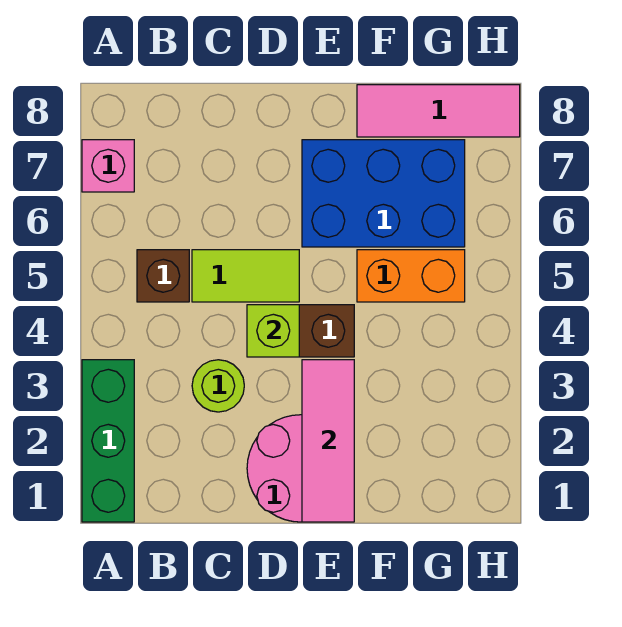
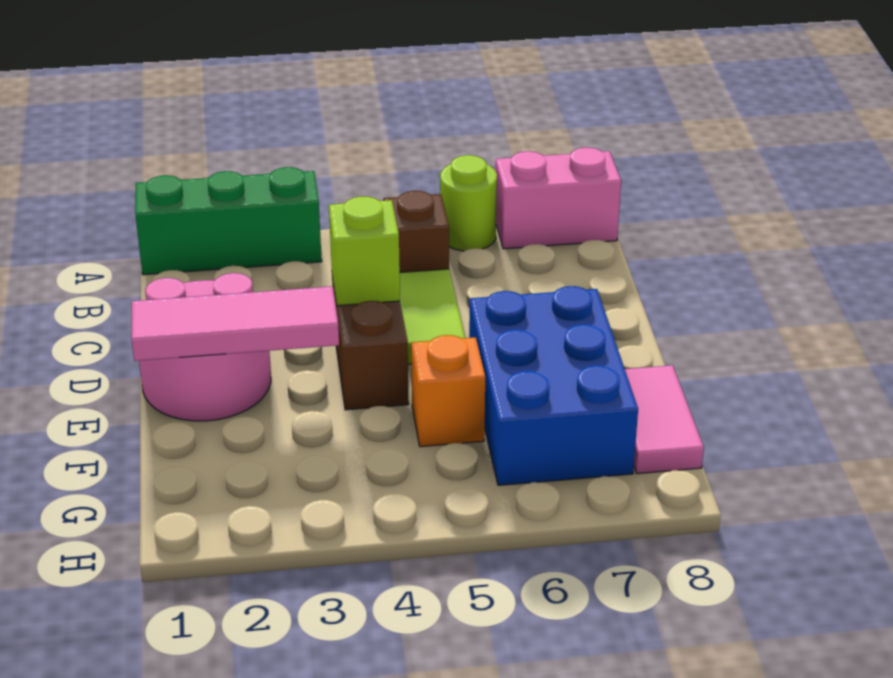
pink brick A7 level 1 -> pink brick A7:A8 level 1
lime round brick C3 level 1 -> lime round brick A6 level 1
orange brick F5:G5 level 1 -> orange brick F5 level 1
pink tile F8:H8 level 1 -> pink tile F8:G8 level 1

